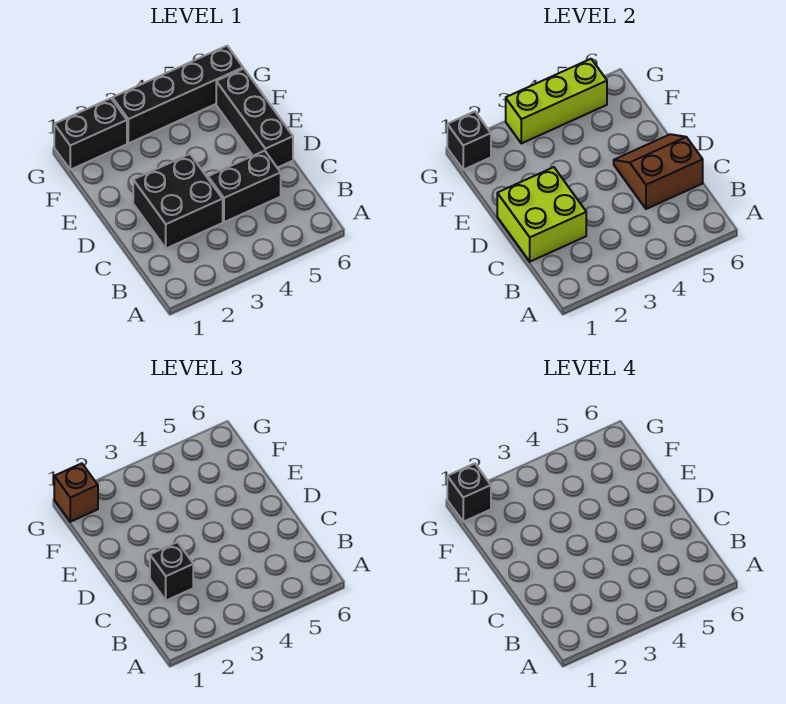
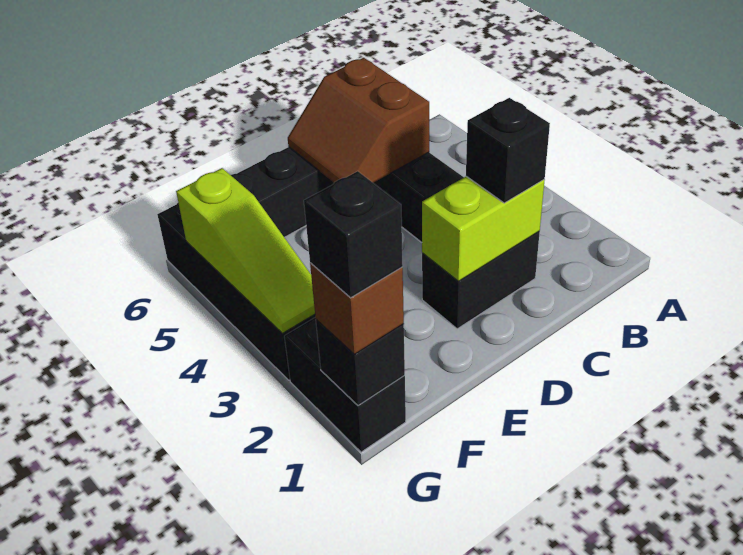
lime brick C1:D2 level 2 -> lime brick C2:D2 level 2
black brick C2:D3 level 1 -> black brick C2:D2 level 1
lime brick G3:G5 level 2 -> lime slope G3:G5 level 2 top 5

